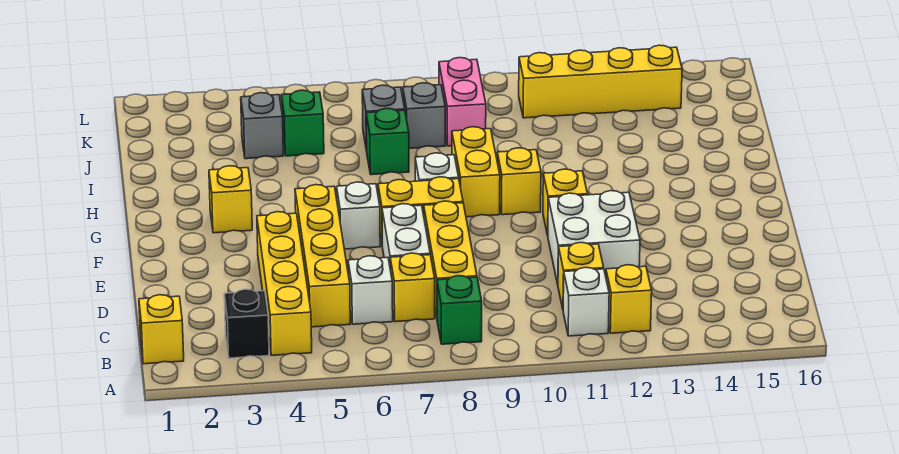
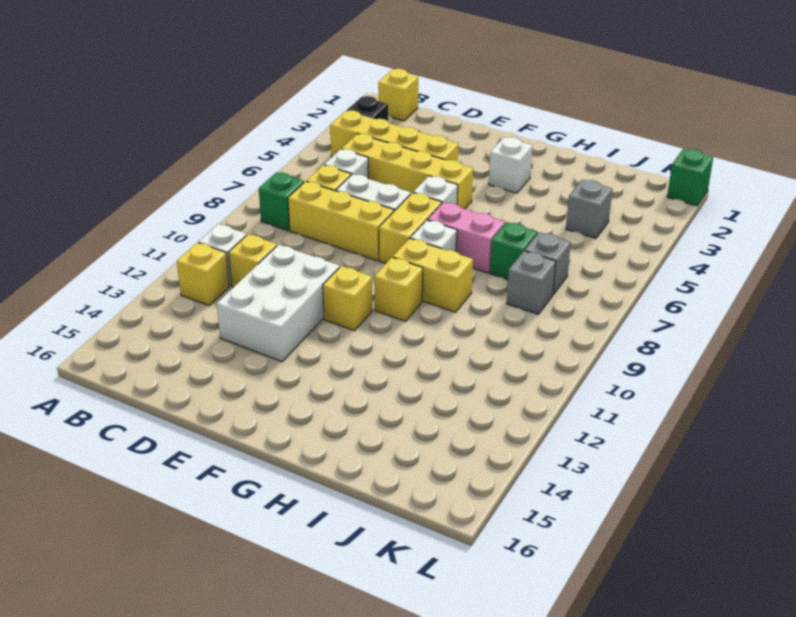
white brick D11:E12 level 1 -> white brick D11:E13 level 1
yellow brick G3 level 1 -> white brick G3 level 1
green brick J5 level 1 -> green brick L1 level 1
pink brick J9:K9 level 1 -> pink brick G7:H7 level 1
yellow brick K11:K14 level 1 -> none

